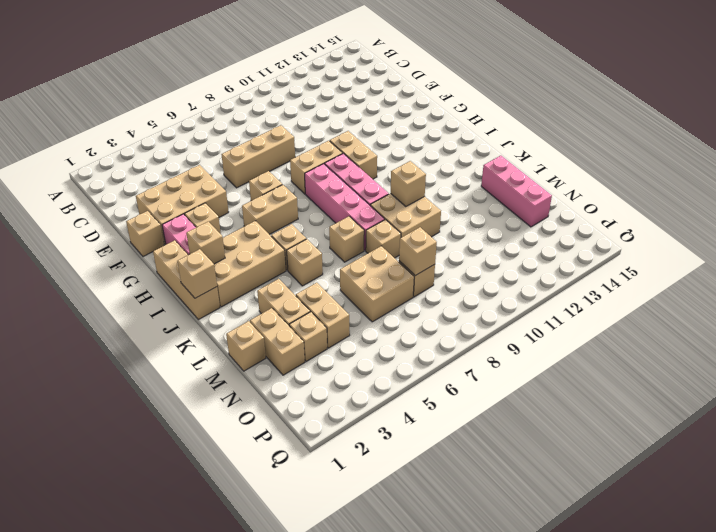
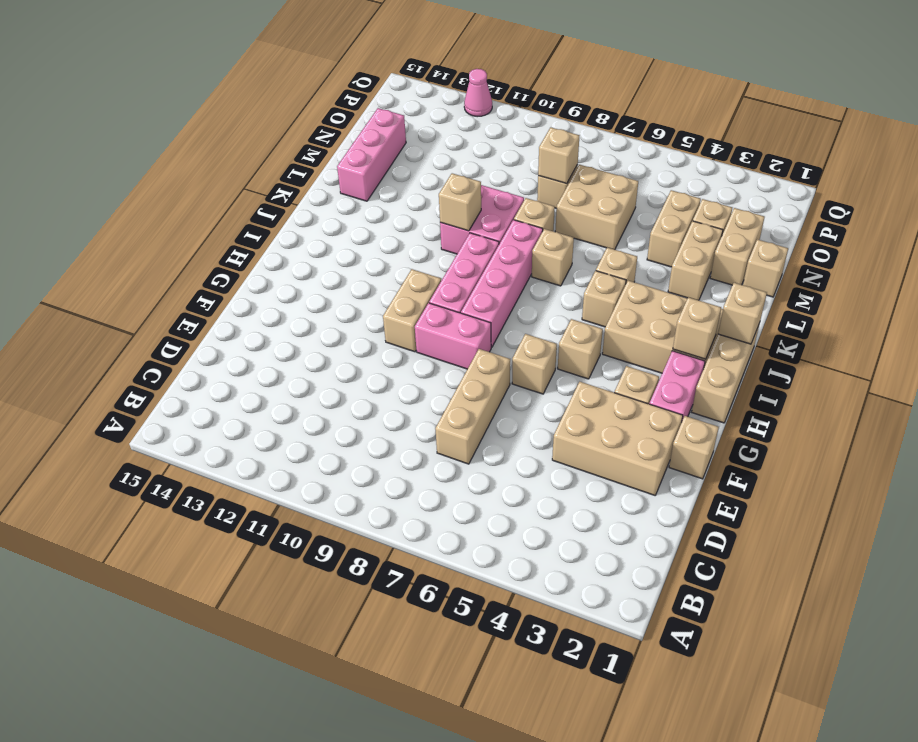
tan brick E6:E8 level 1 -> tan brick D7:F7 level 1
tan brick G8:G9 level 1 -> pink brick G8:G9 level 1
tan brick H5:H6 level 1 -> tan brick H5 level 1
tan brick K9:L10 level 1 -> pink brick K9:L10 level 1
none -> pink cone Q12 level 1

